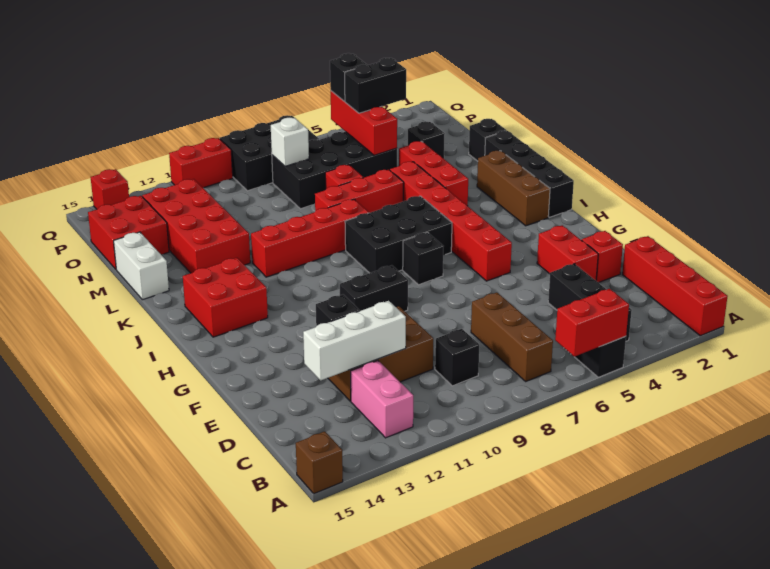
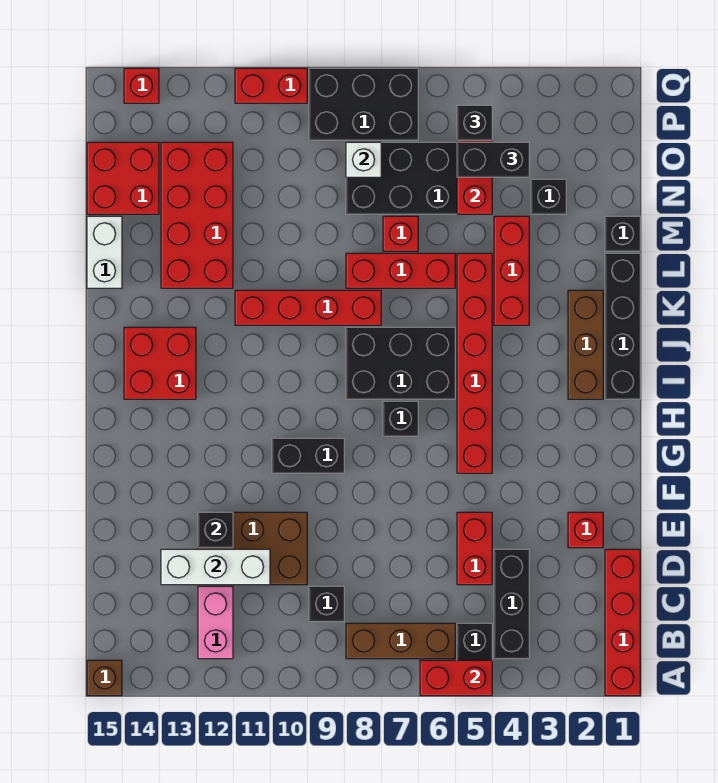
brown brick B7:D7 level 1 -> brown brick B6:B8 level 1
red brick E3:F3 level 1 -> red brick D5:E5 level 1

